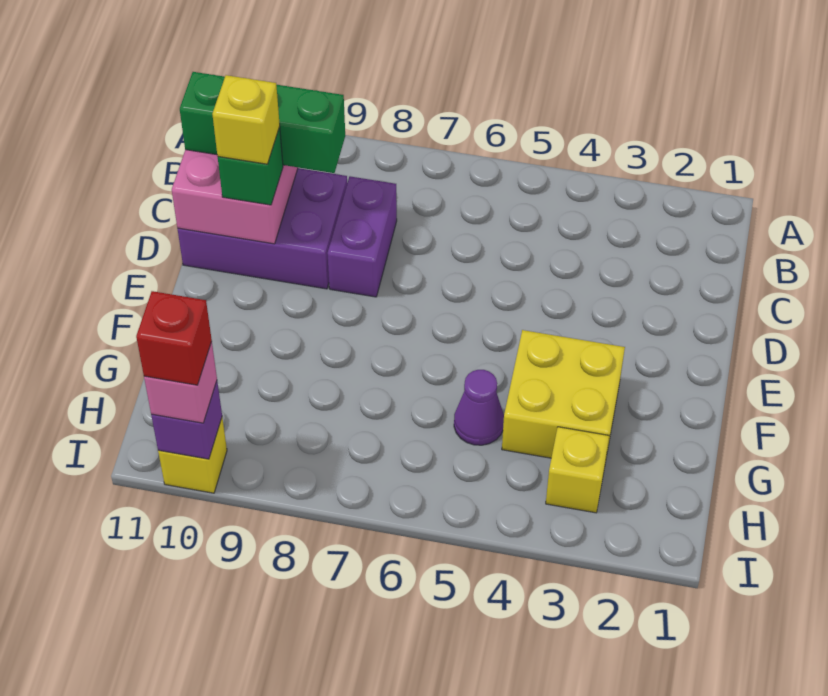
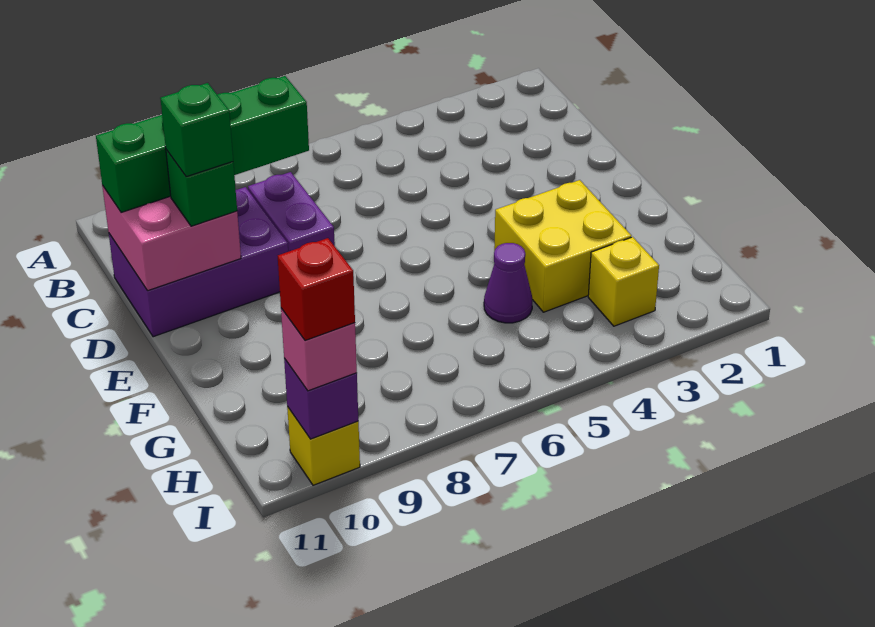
green brick C9:C11 level 3 -> green brick C8:C11 level 3
yellow brick D10 level 4 -> green brick D10 level 4

